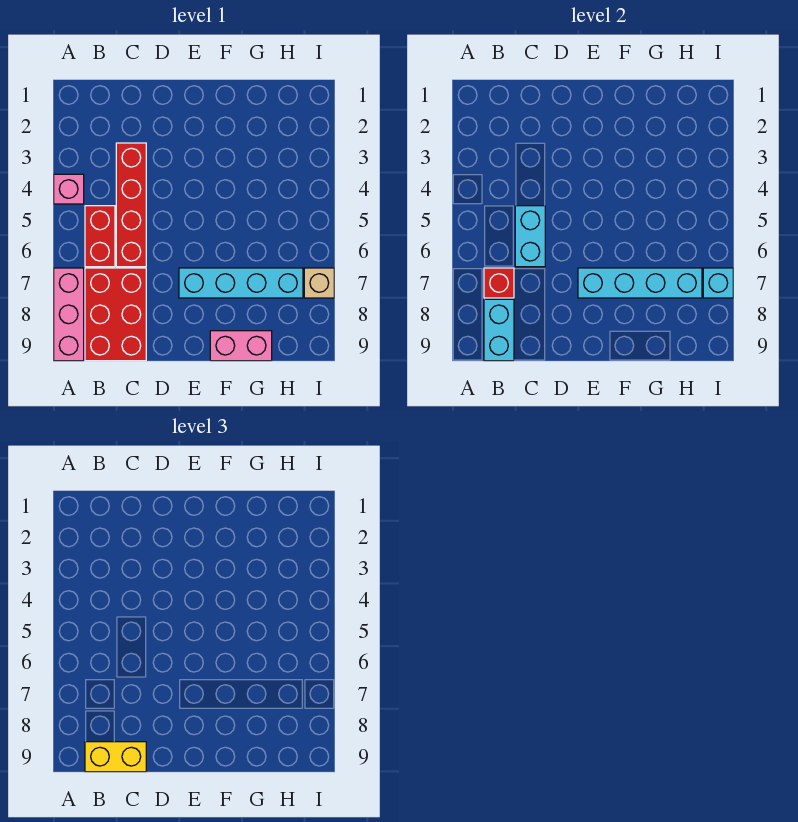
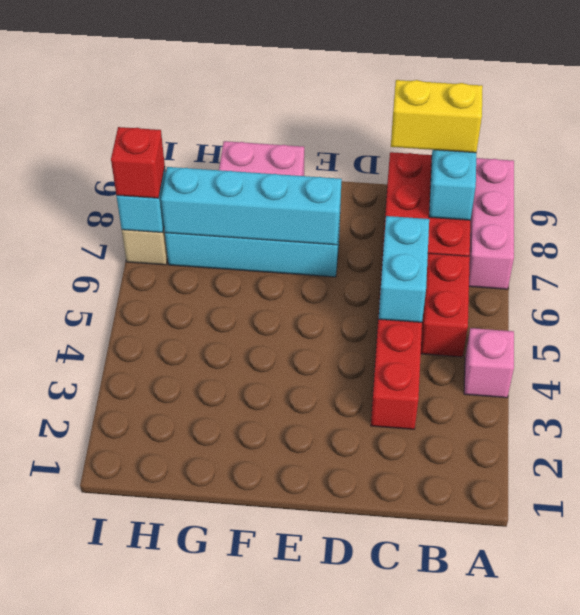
red brick B7 level 2 -> red brick I7 level 3

